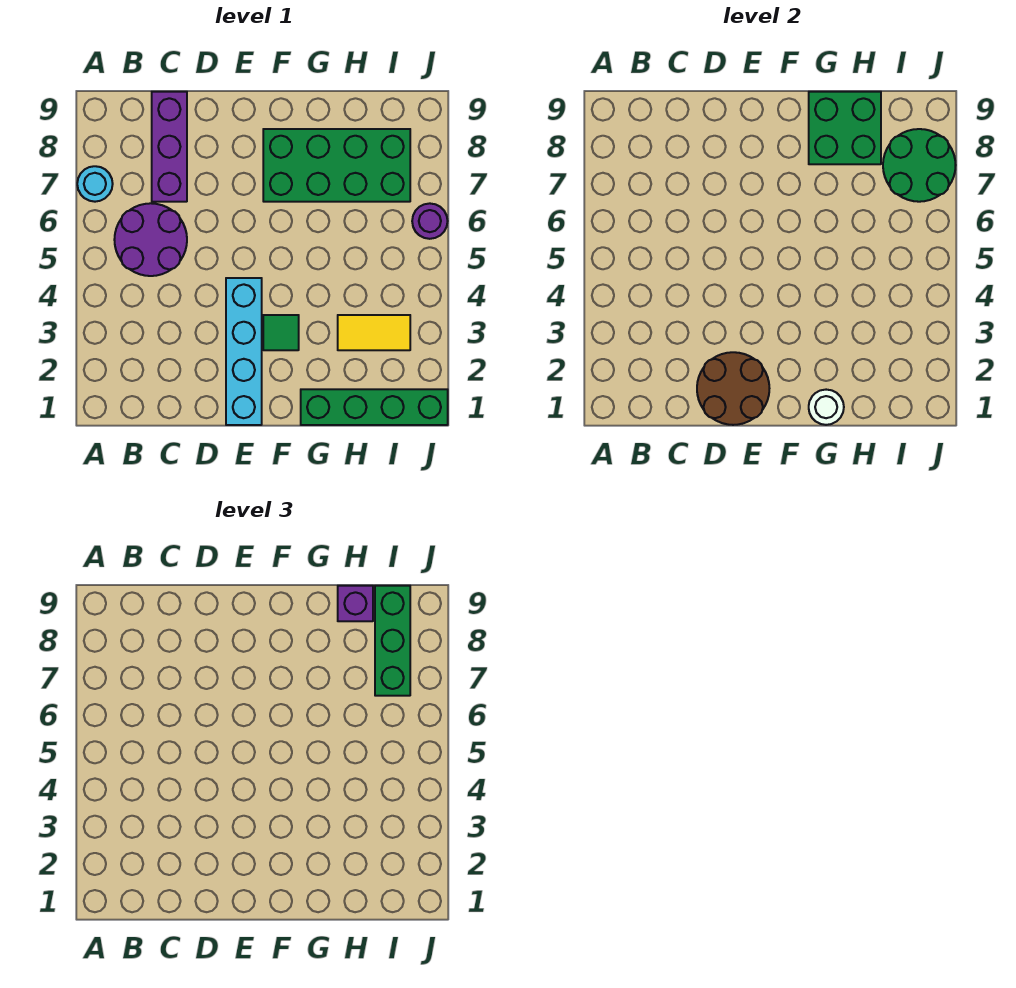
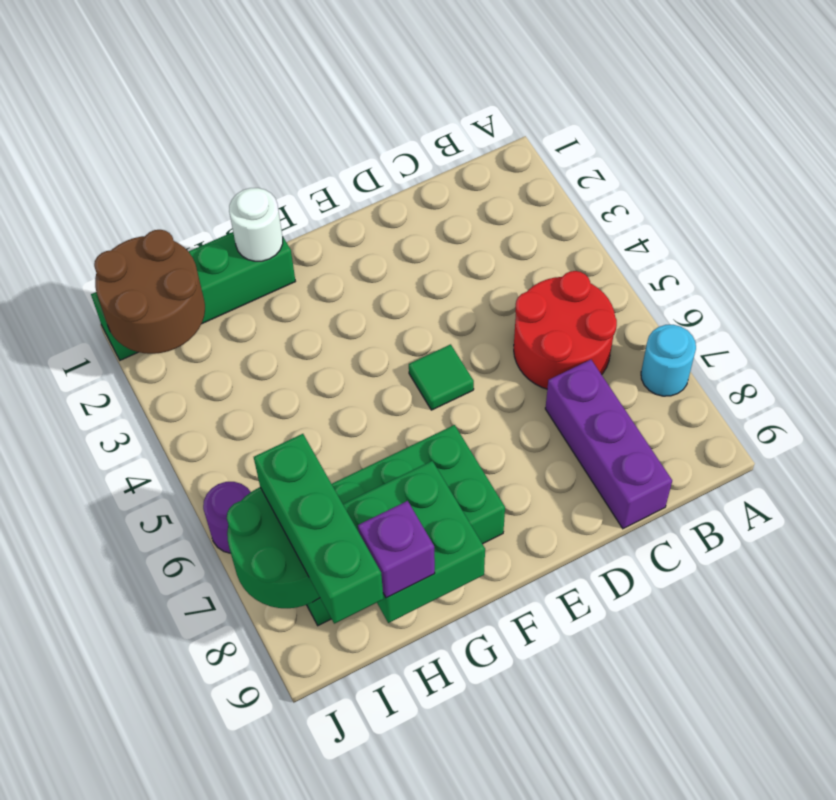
purple round brick B5:C6 level 1 -> red round brick B5:C6 level 1
brown round brick D1:E2 level 2 -> brown round brick I1:J2 level 2
cyan brick E1:E4 level 1 -> none
green tile F3 level 1 -> green tile E5 level 1
yellow tile H3:I3 level 1 -> none

